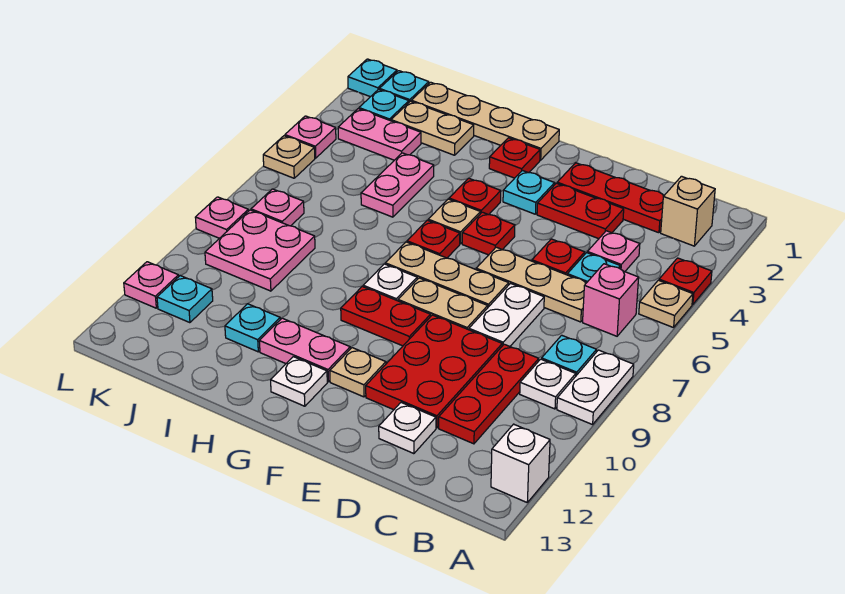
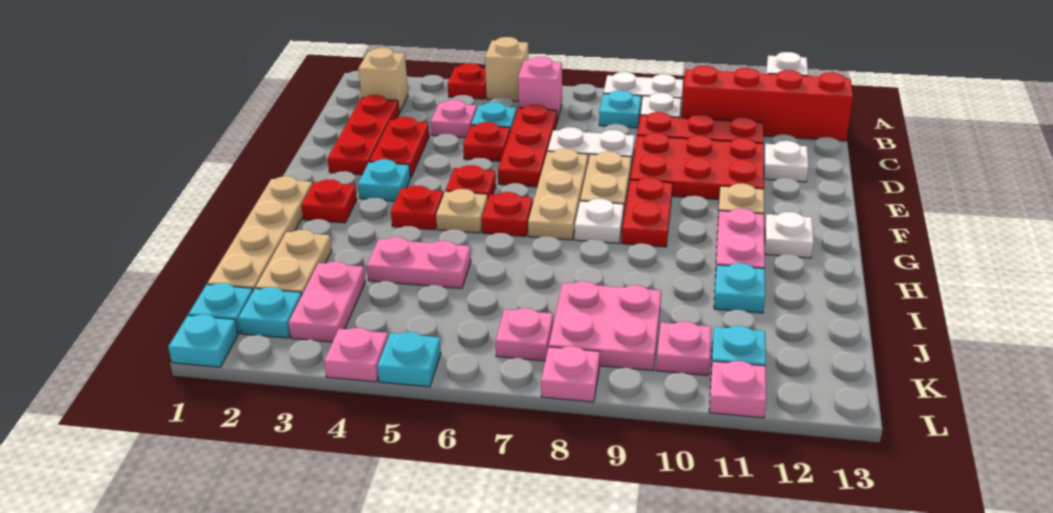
tan plate A5 level 1 -> tan brick A5 level 1
none -> red brick B10:B13 level 1
tan plate C6:E6 level 1 -> red plate C6:E6 level 1
none -> pink plate K10 level 1
tan plate L5 level 1 -> cyan plate L5 level 1

